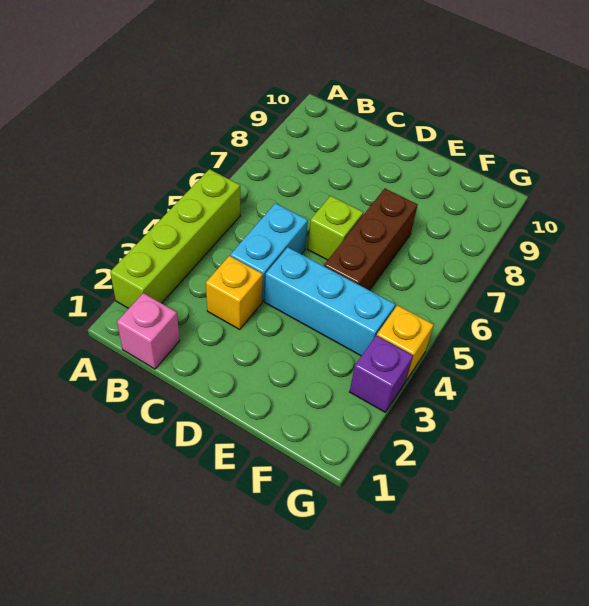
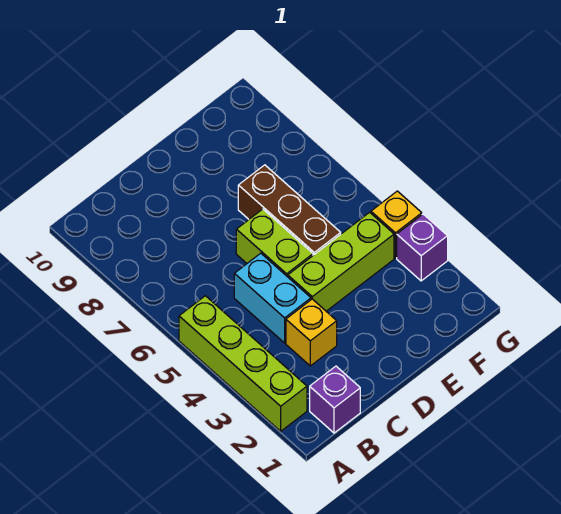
pink brick B1 level 1 -> purple brick B1 level 1
cyan brick D4:F4 level 1 -> lime brick D4:F4 level 1
lime brick D6 level 1 -> lime brick D5:D6 level 1

